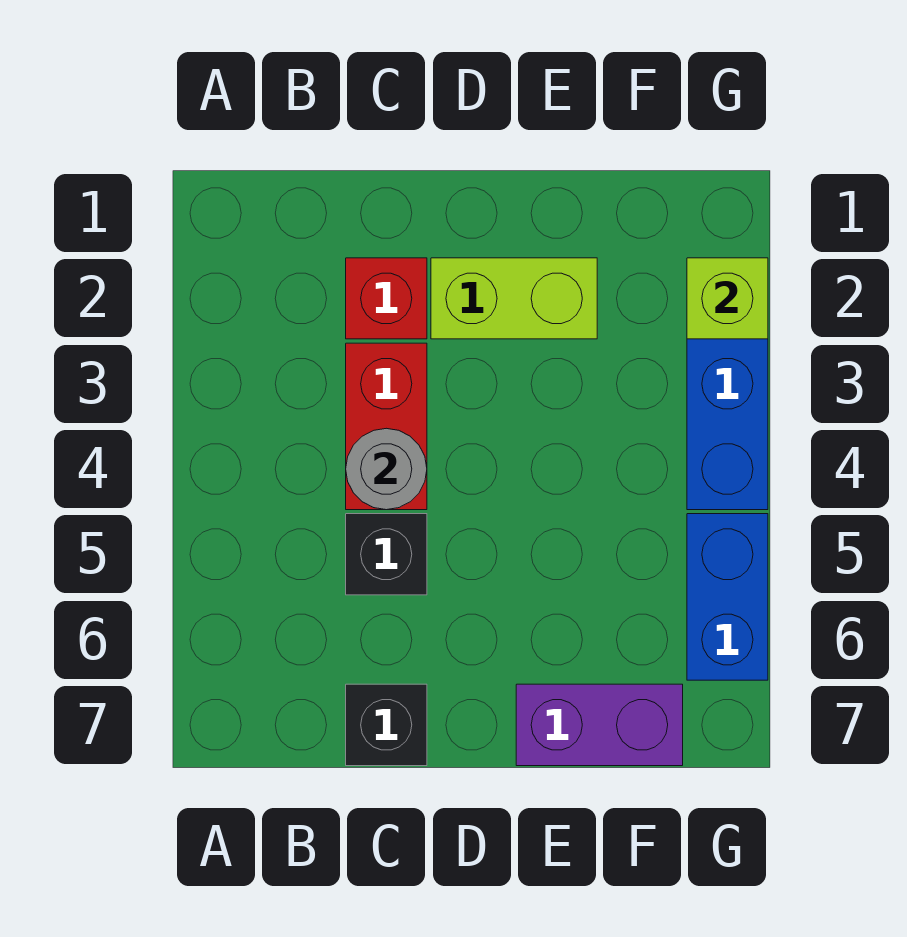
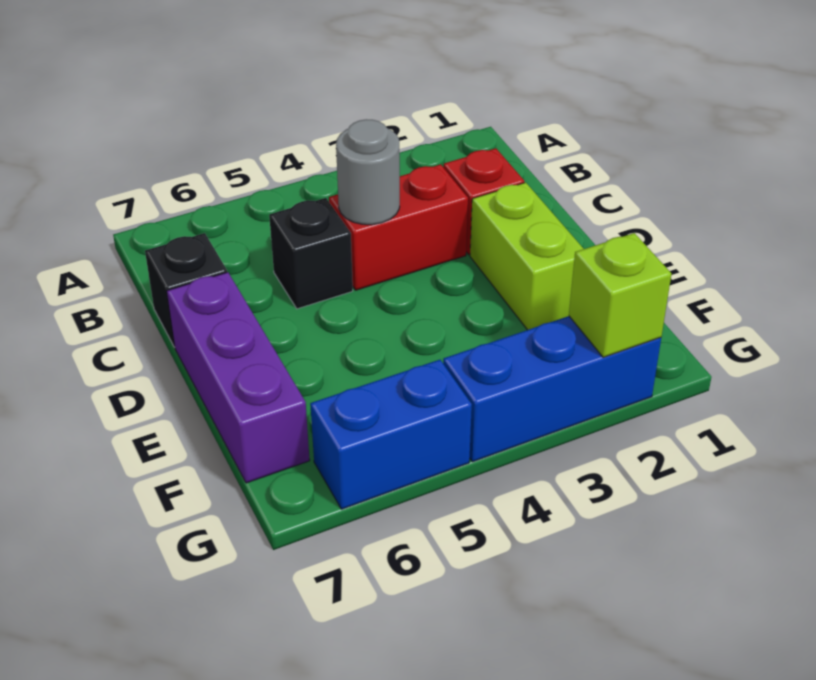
purple brick E7:F7 level 1 -> purple brick D7:F7 level 1

